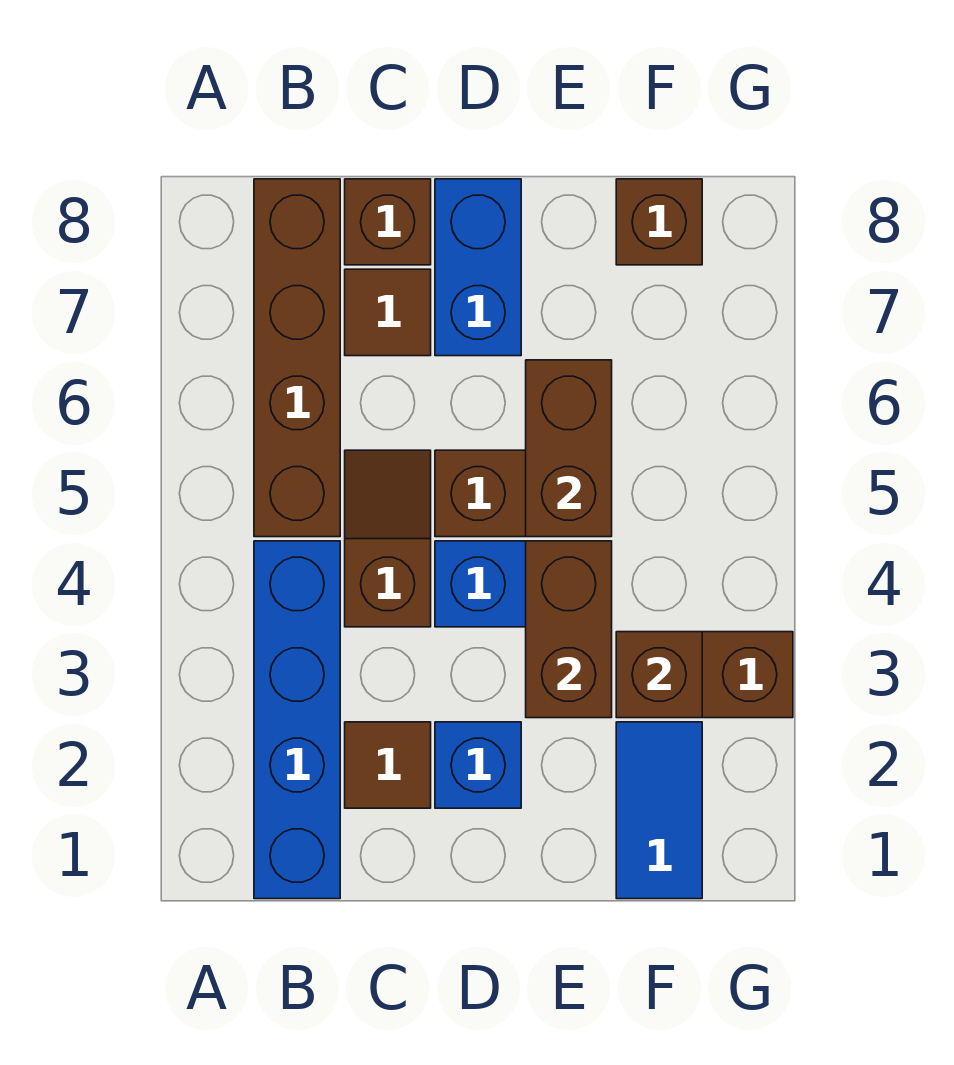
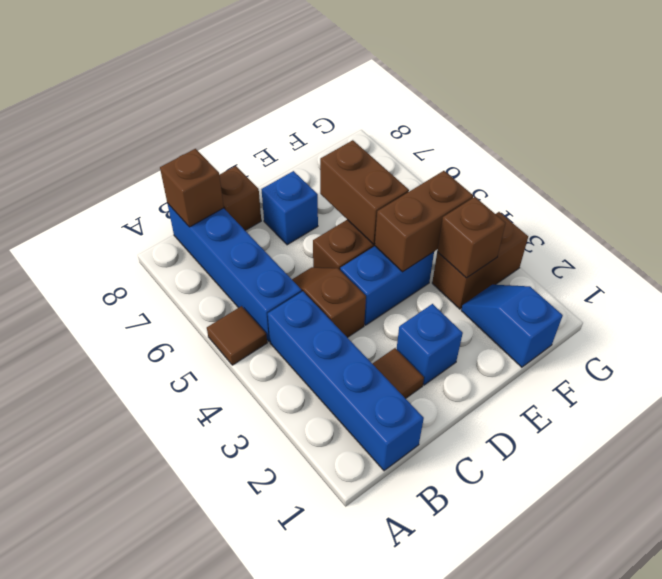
brown brick B5:B8 level 1 -> blue brick B5:B8 level 1
brown tile C7 level 1 -> brown tile A5 level 1
blue brick D7:D8 level 1 -> blue brick D7 level 1
brown brick E3:E4 level 2 -> brown brick E4:F4 level 2
blue tile F1:F2 level 1 -> blue slope F1:F2 level 1 top 1
brown brick F8 level 1 -> brown brick B8 level 2

